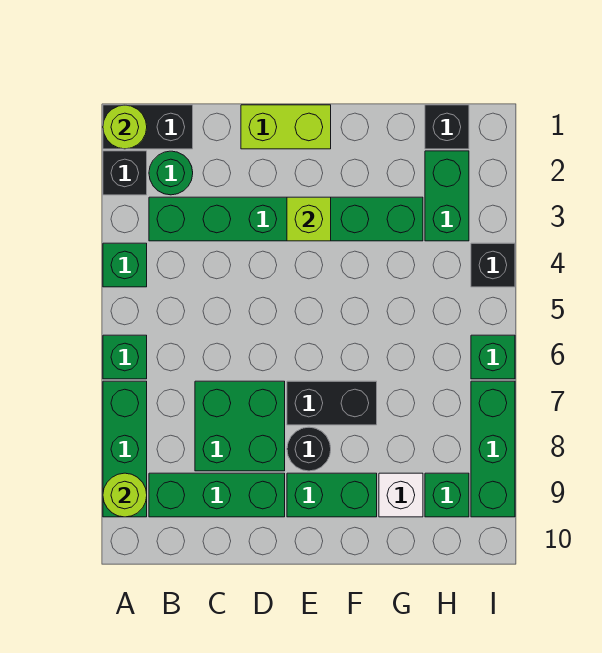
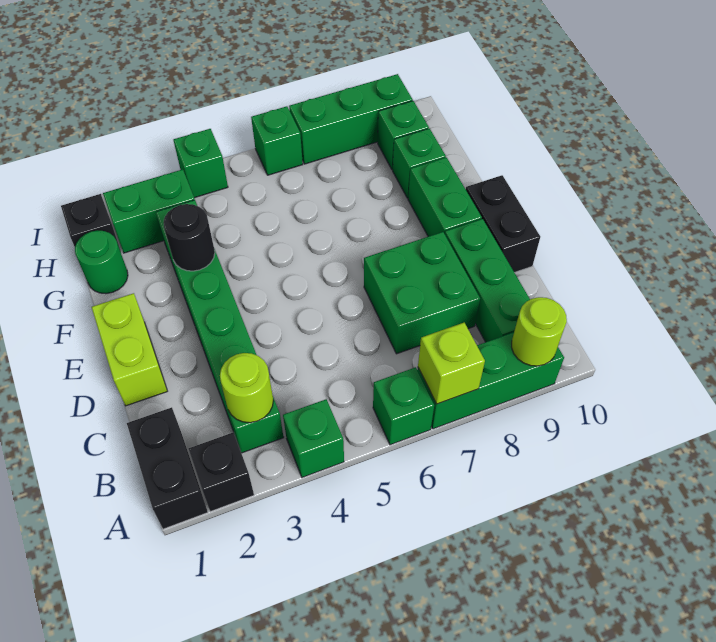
lime round brick A1 level 2 -> lime round brick B3 level 2
green round brick B2 level 1 -> green round brick G1 level 1
lime brick E3 level 2 -> lime brick A7 level 2
black brick E7:F7 level 1 -> black brick D10:E10 level 1
black round brick E8 level 1 -> black round brick F3 level 2
white brick G9 level 1 -> green brick G9 level 1
black brick I4 level 1 -> green brick I4 level 1

